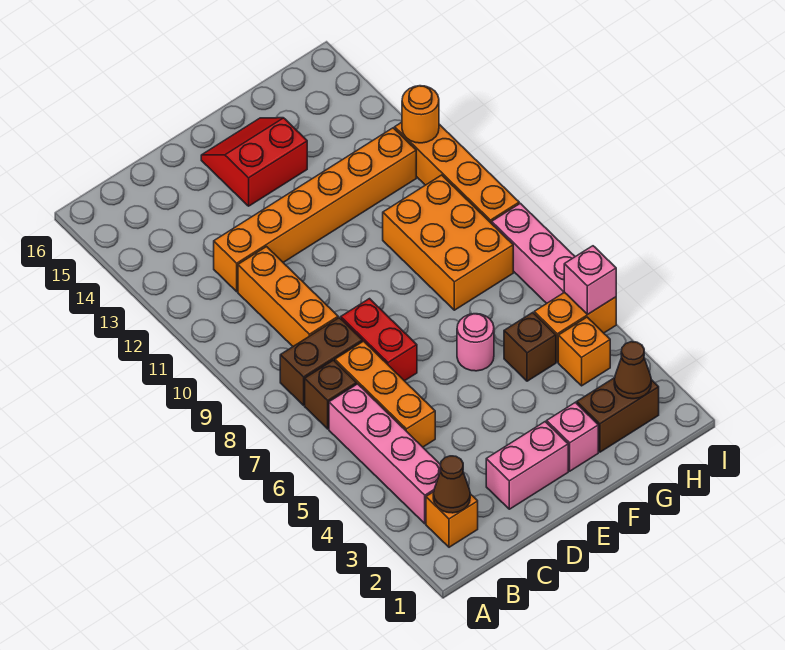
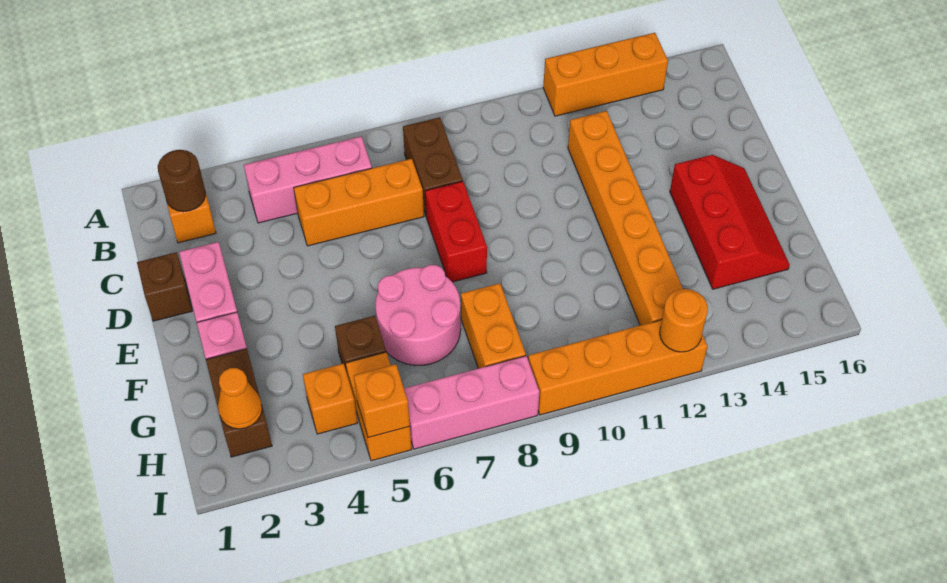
brown cone B2 level 2 -> brown round brick B2 level 2
pink brick B3:B6 level 1 -> pink brick B4:B6 level 1
brown brick B7 level 1 -> brown brick D1 level 1
orange brick C9:C11 level 1 -> orange brick A12:A14 level 1
red brick D7:D8 level 1 -> red brick D8:E8 level 1
red slope E14:F15 level 1 top 14 -> red slope E14:G15 level 1 top 14
pink round brick F6 level 1 -> pink round brick F6:G7 level 1
orange brick G8:H10 level 1 -> orange brick G8:H8 level 1
brown cone H2 level 2 -> orange cone H2 level 2
pink brick I5 level 2 -> orange brick I5 level 2

